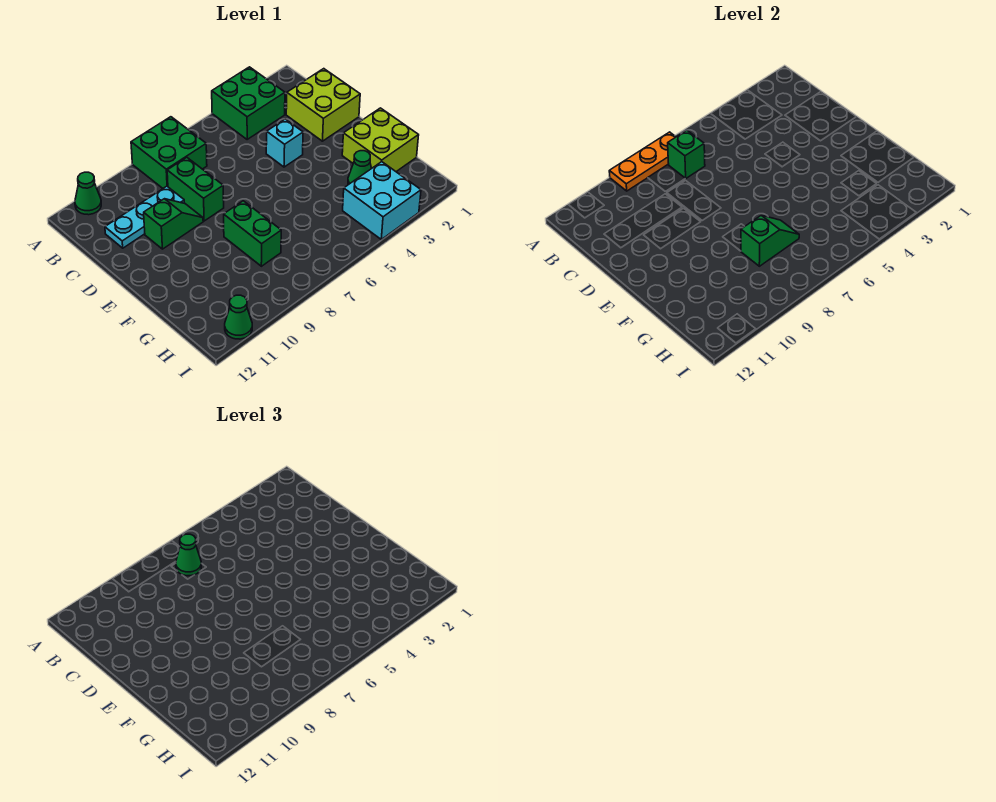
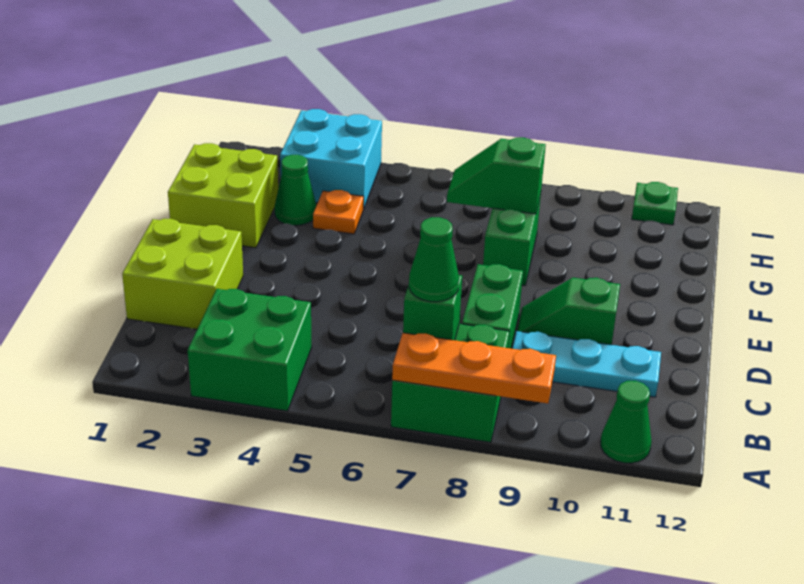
cyan brick D4 level 1 -> none
none -> orange plate G4 level 1
green cone I11 level 1 -> green plate I11 level 1

